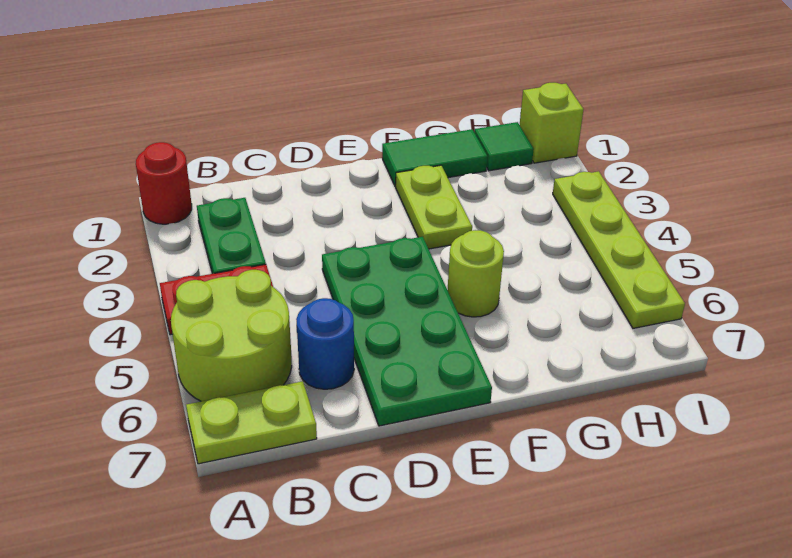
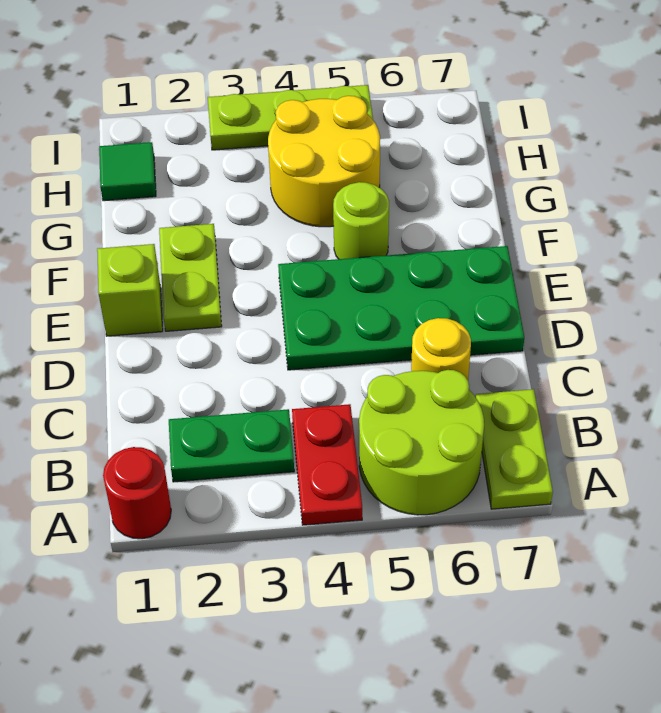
blue round brick C6 level 1 -> yellow round brick C6 level 1
green tile F1:G1 level 1 -> none
lime plate F2:F3 level 1 -> lime plate E2:F2 level 1
none -> yellow round brick G4:H5 level 1
lime brick I1 level 1 -> lime brick E1 level 1
lime plate I3:I6 level 1 -> lime plate I3:I5 level 1

